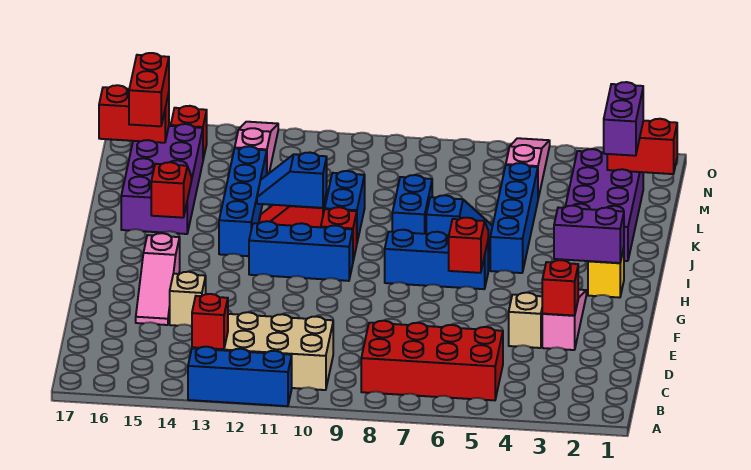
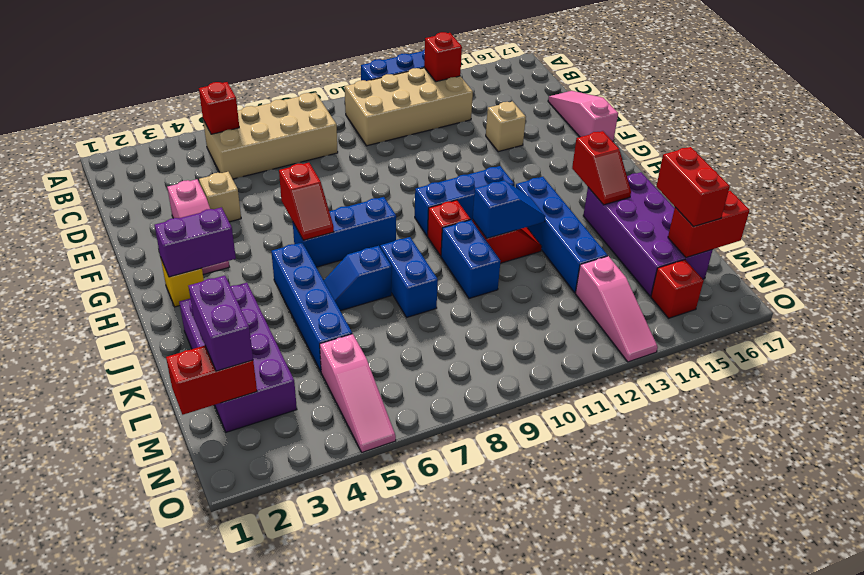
red brick B5:C8 level 1 -> tan brick B5:C8 level 1
red brick E3 level 2 -> red brick B5 level 2
pink slope E15:G15 level 1 top G -> pink slope D17:F17 level 1 top F

